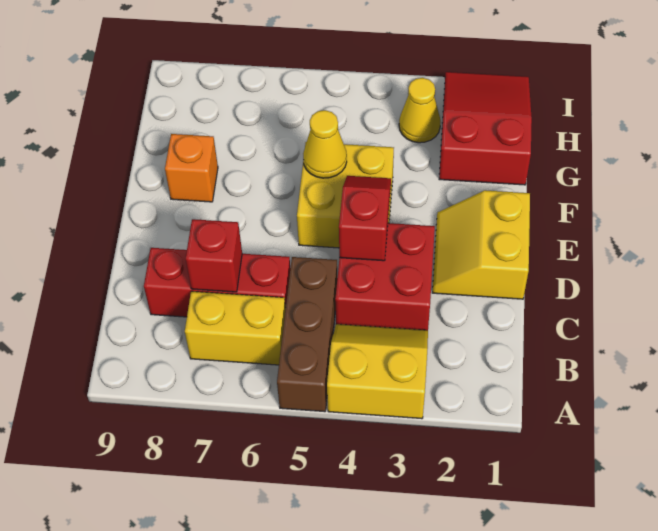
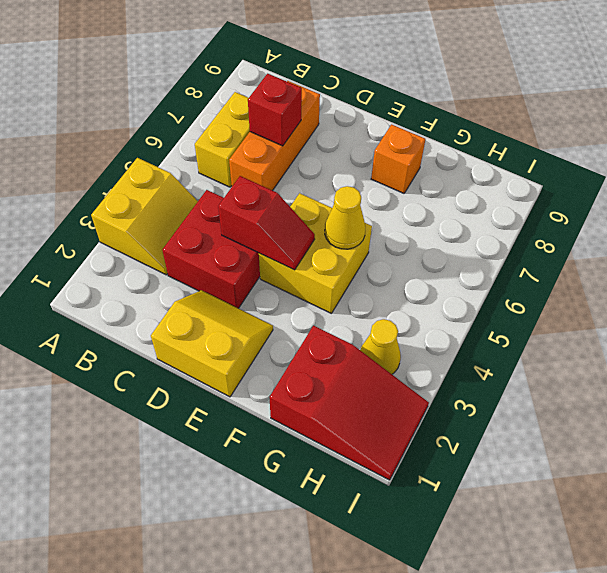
brown brick A5:C5 level 1 -> none
red brick C6:C8 level 1 -> orange brick C6:C8 level 1

